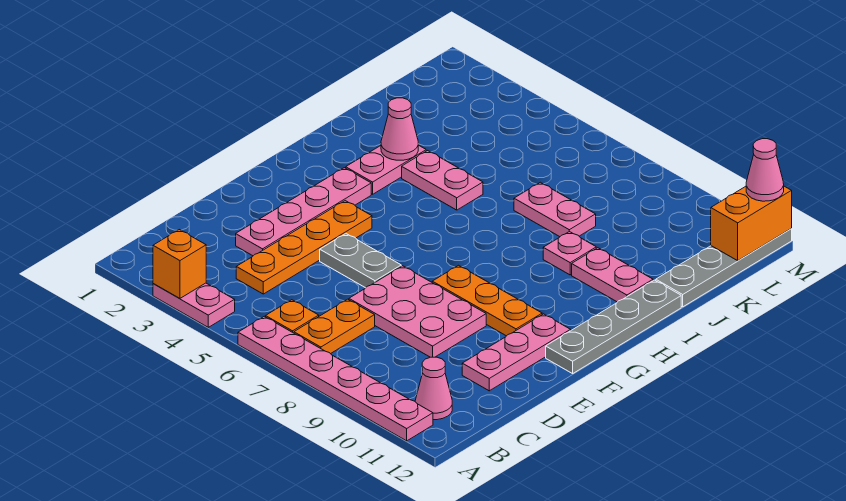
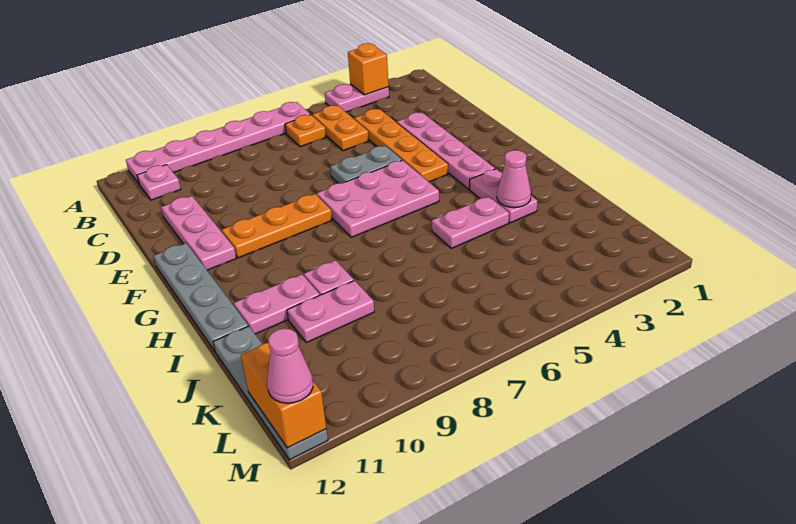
orange plate B7:C7 level 1 -> orange plate B5:C5 level 1
pink cone B11 level 1 -> pink plate B11 level 1
pink plate D7:E9 level 1 -> pink plate F5:G7 level 1
pink plate J7:J8 level 1 -> pink plate J9:J10 level 1

